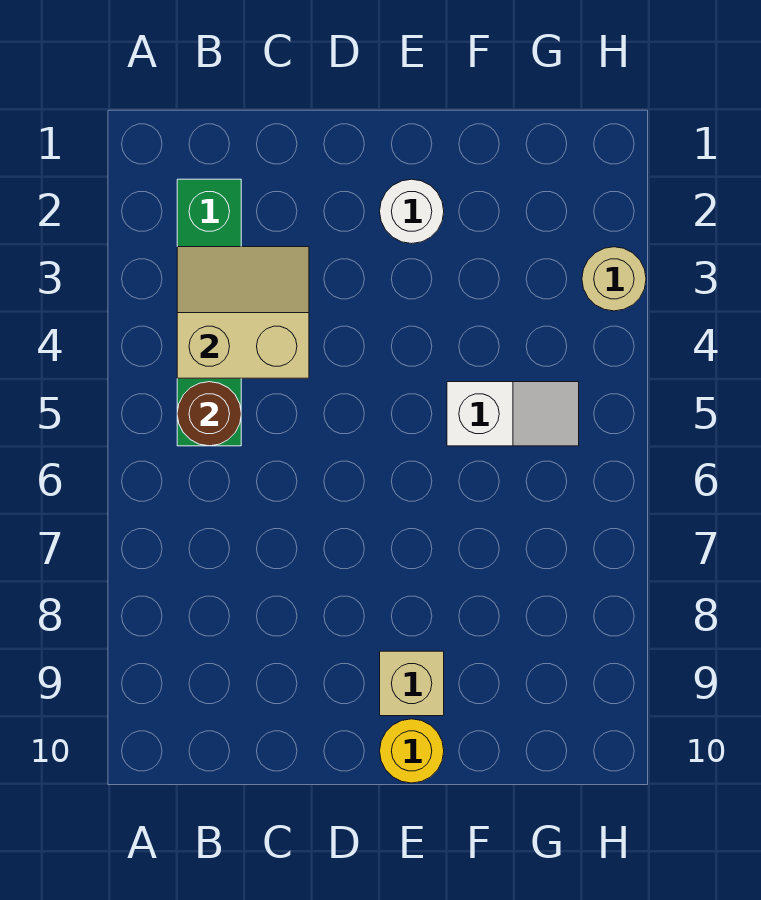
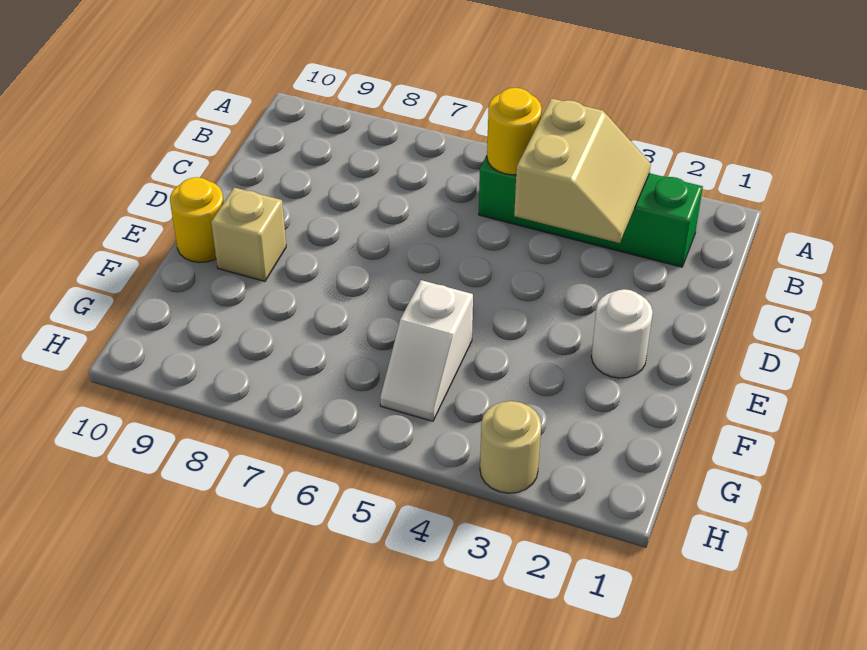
brown round brick B5 level 2 -> yellow round brick B5 level 2

